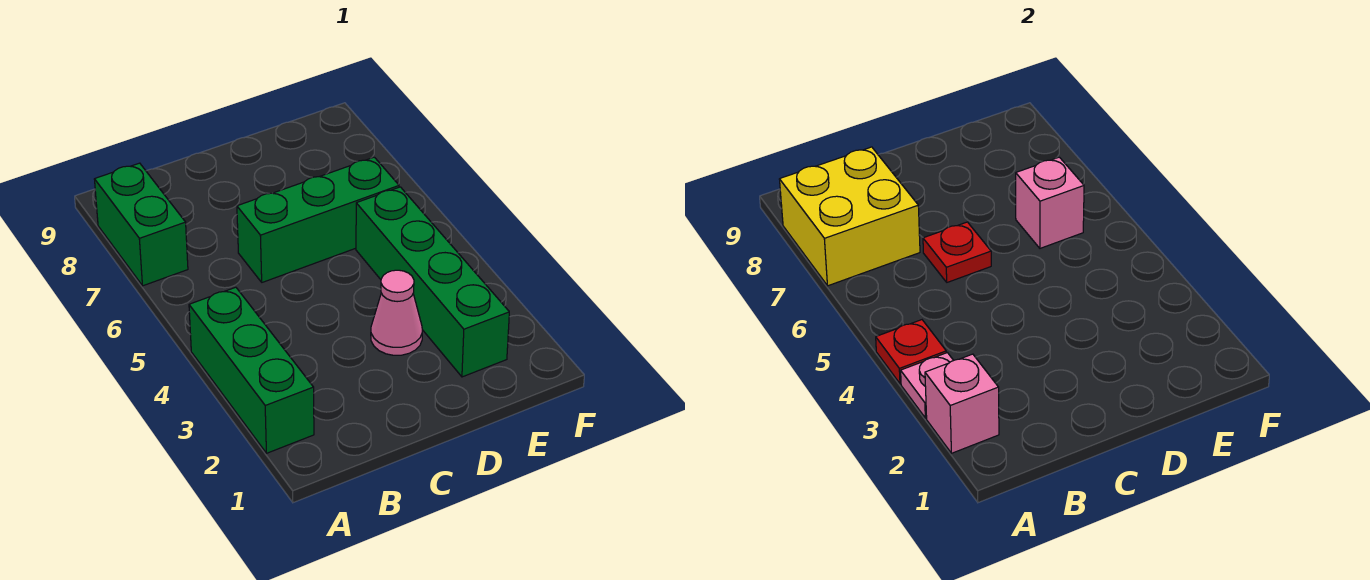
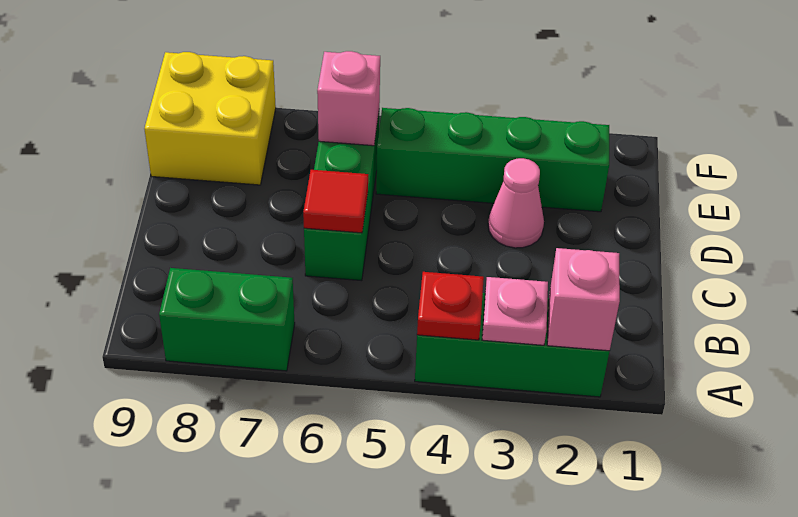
yellow brick A7:B8 level 2 -> yellow brick E8:F9 level 1
red plate C6 level 2 -> red tile C6 level 2

